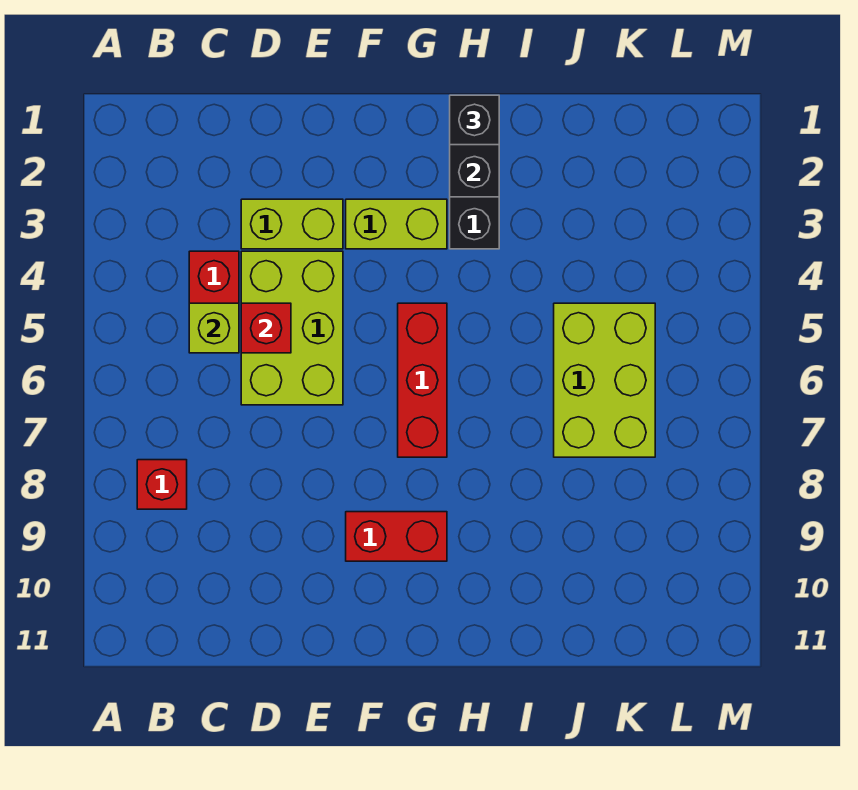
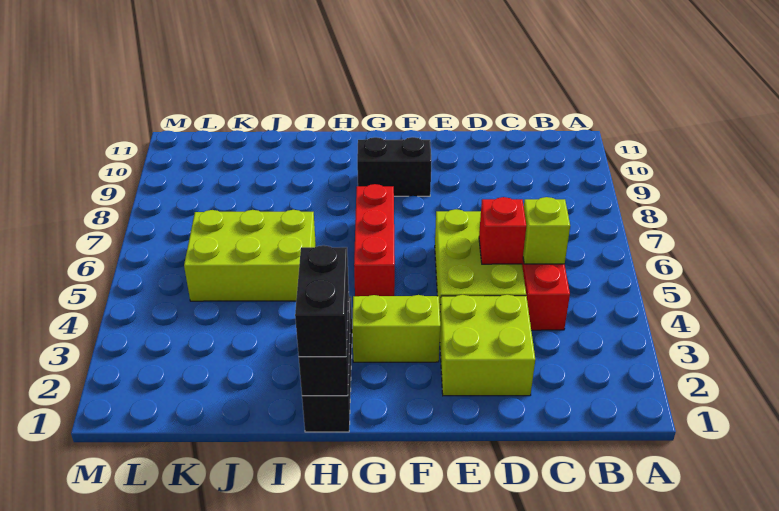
red brick B8 level 1 -> none
lime brick D3:E3 level 1 -> lime brick D2:E3 level 1
red brick F9:G9 level 1 -> black brick F9:G9 level 1
black brick H1 level 3 -> black brick H1:H2 level 3
lime brick J5:K7 level 1 -> lime brick I5:K6 level 1

